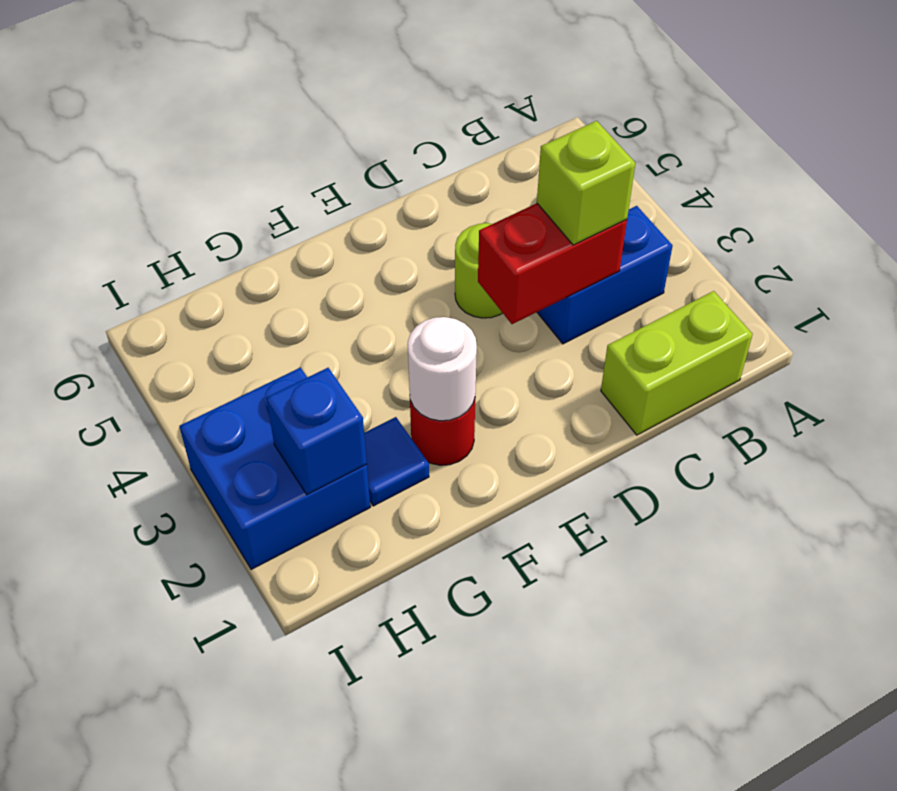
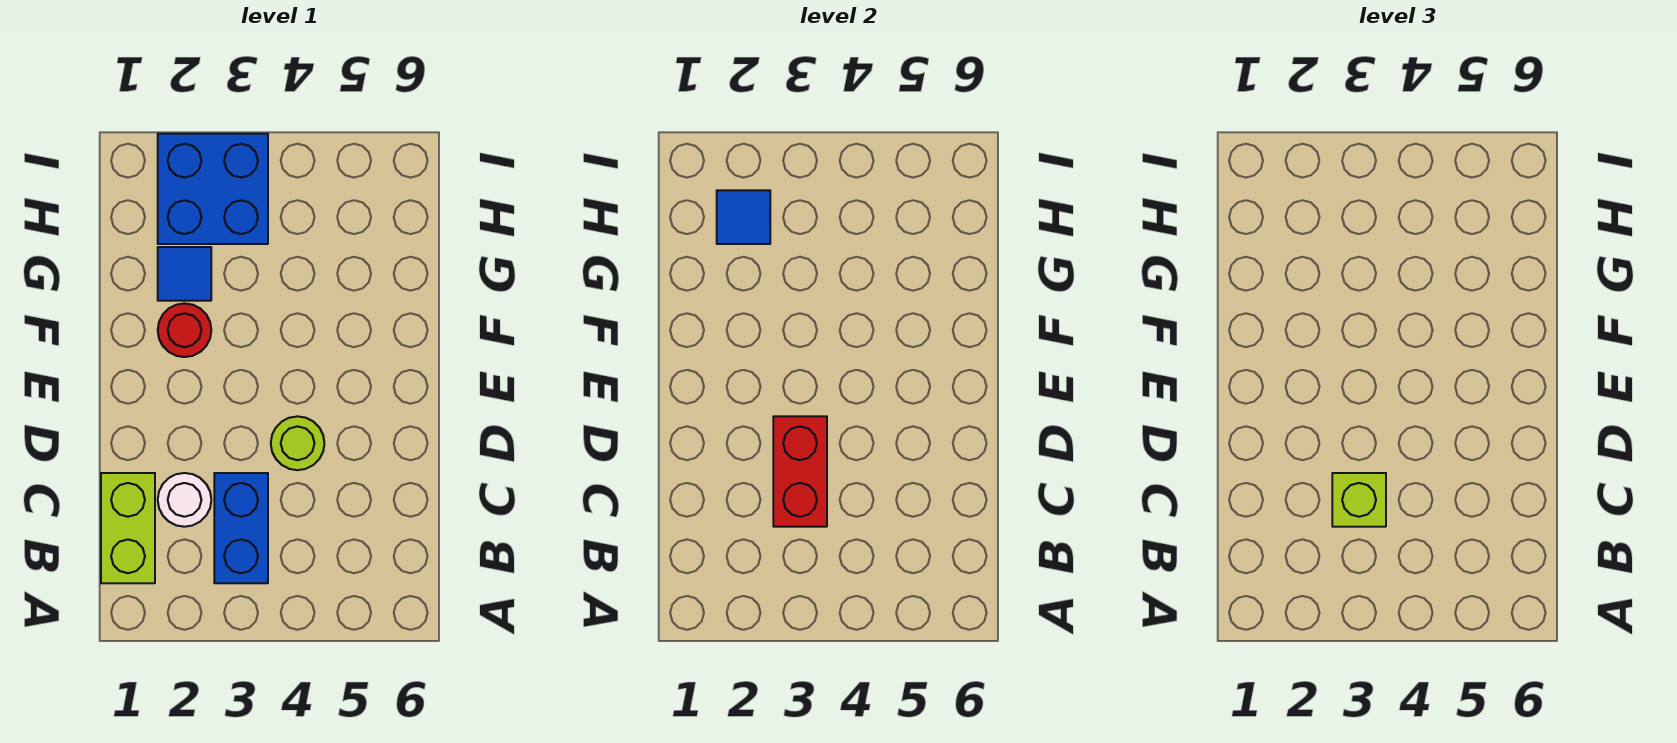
white round brick F2 level 2 -> white round brick C2 level 1
blue brick H2 level 2 -> blue tile H2 level 2

